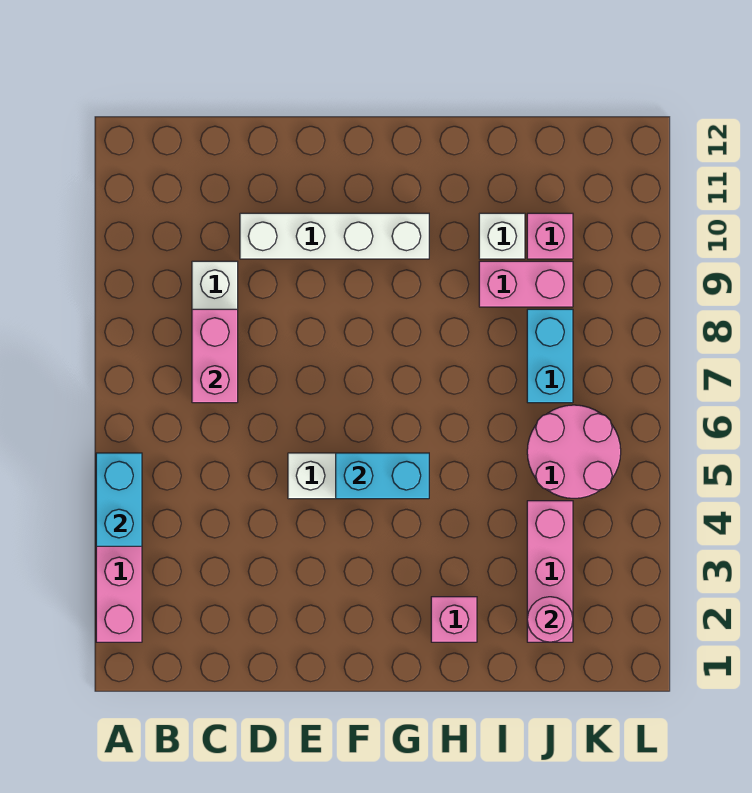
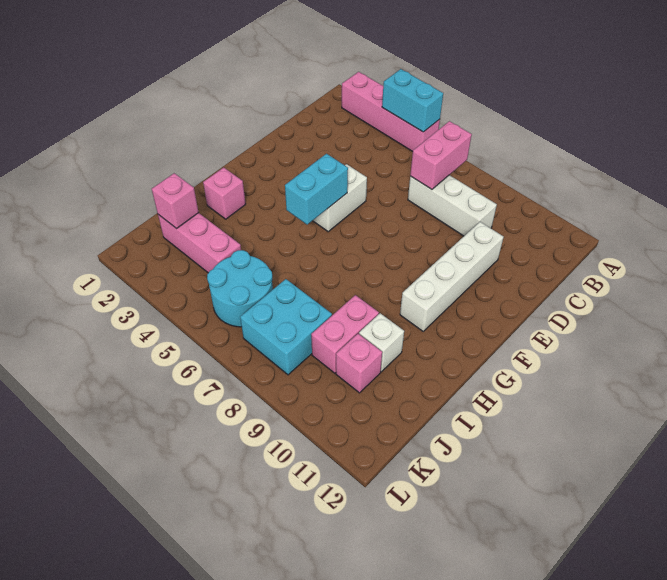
pink brick C7:C8 level 2 -> pink brick B7:C7 level 2
pink round brick J2 level 2 -> pink brick J2 level 2
pink round brick J5:K6 level 1 -> cyan round brick J5:K6 level 1
cyan brick J7:J8 level 1 -> cyan brick J7:K8 level 1

